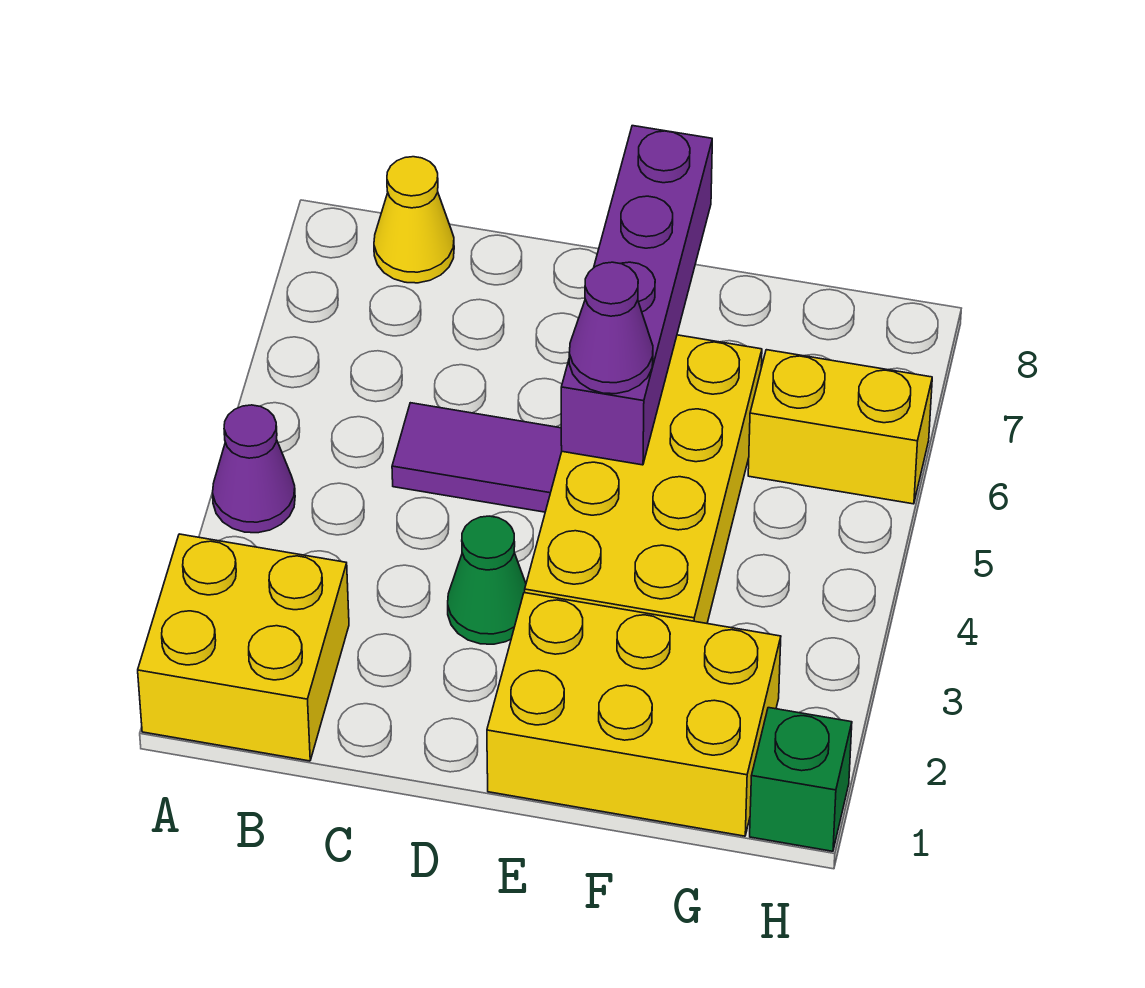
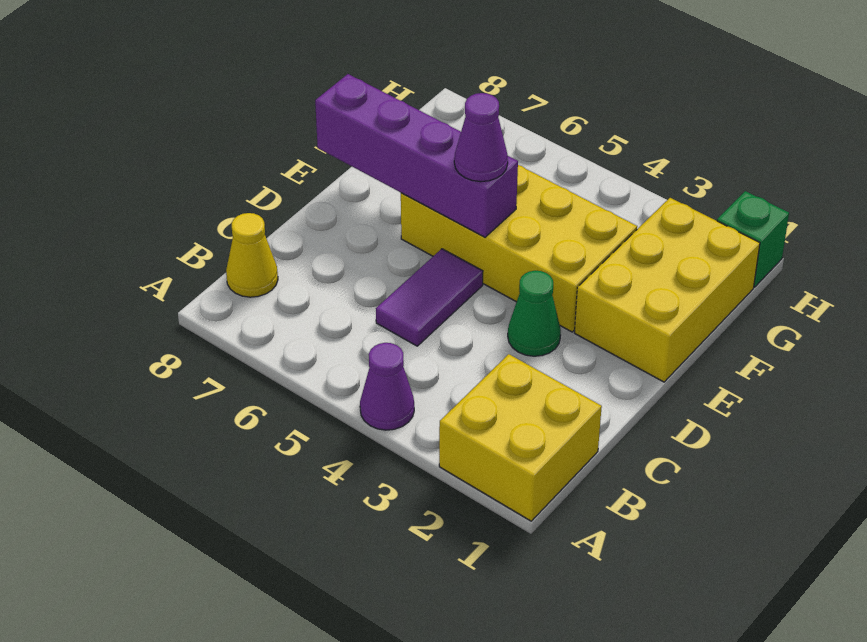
yellow brick G6:H6 level 1 -> none

